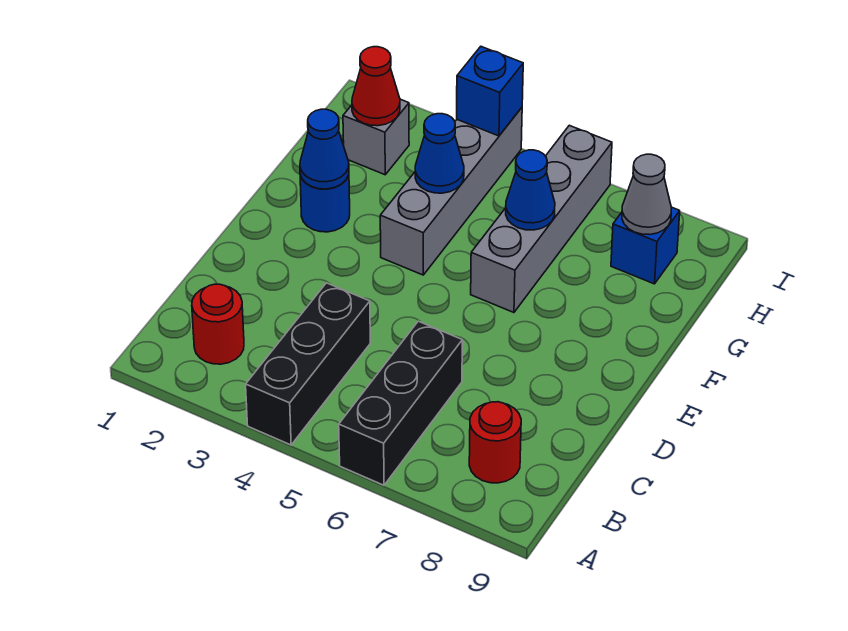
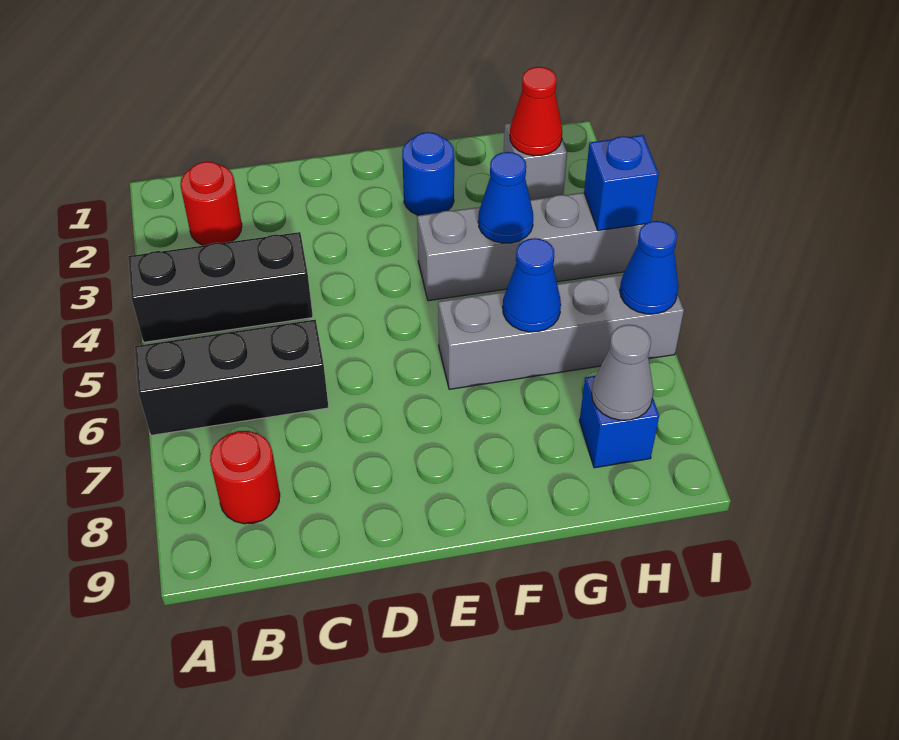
blue cone F2 level 2 -> blue cone I6 level 2

